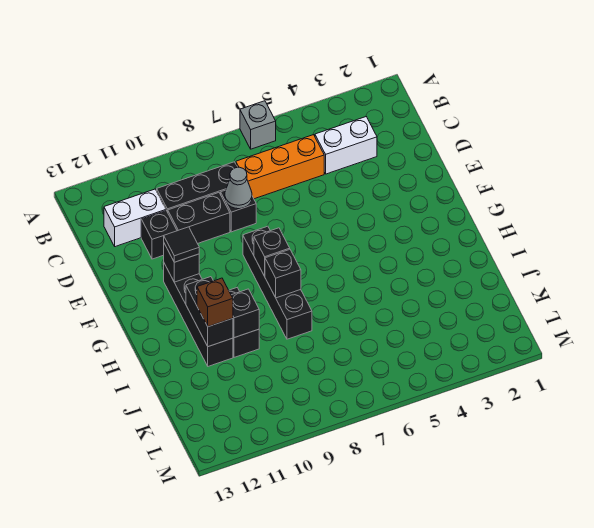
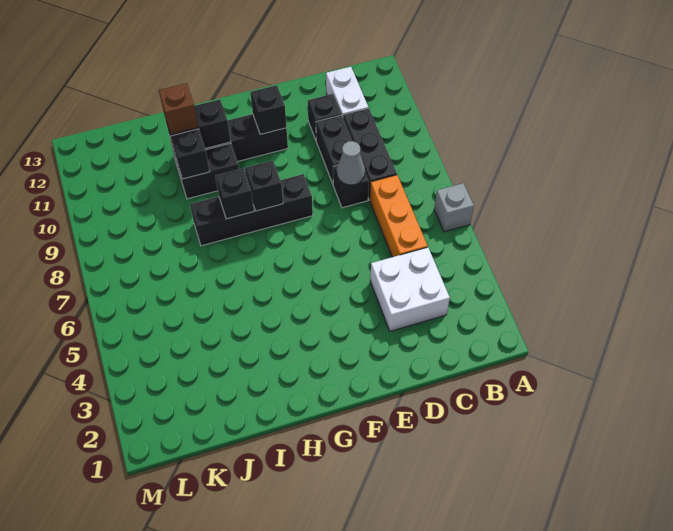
white brick C3:C4 level 1 -> white brick C3:D4 level 1
black tile F11 level 3 -> none

